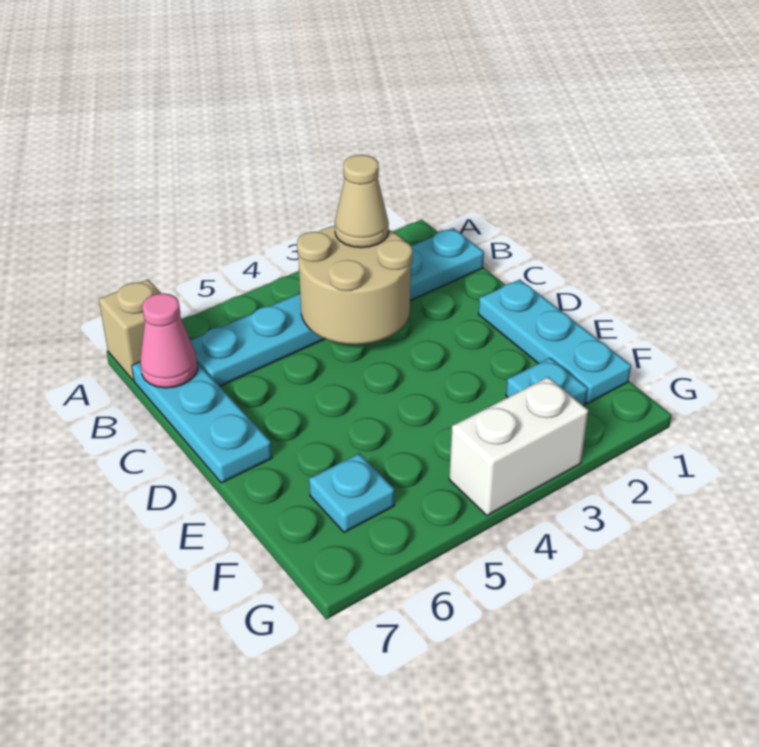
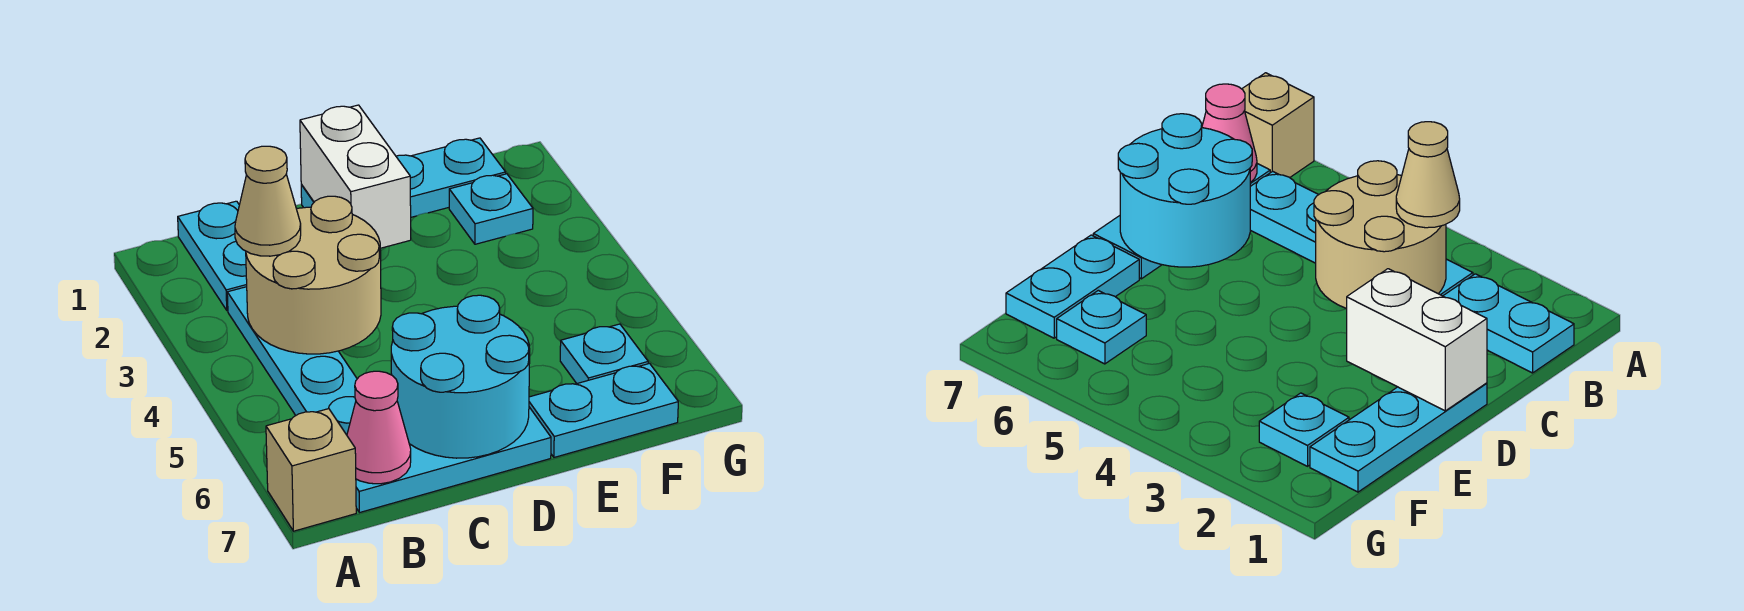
none -> cyan round brick C6:D7 level 2
none -> cyan plate E7:F7 level 1
white brick G3:G4 level 1 -> white brick D1:D2 level 2

